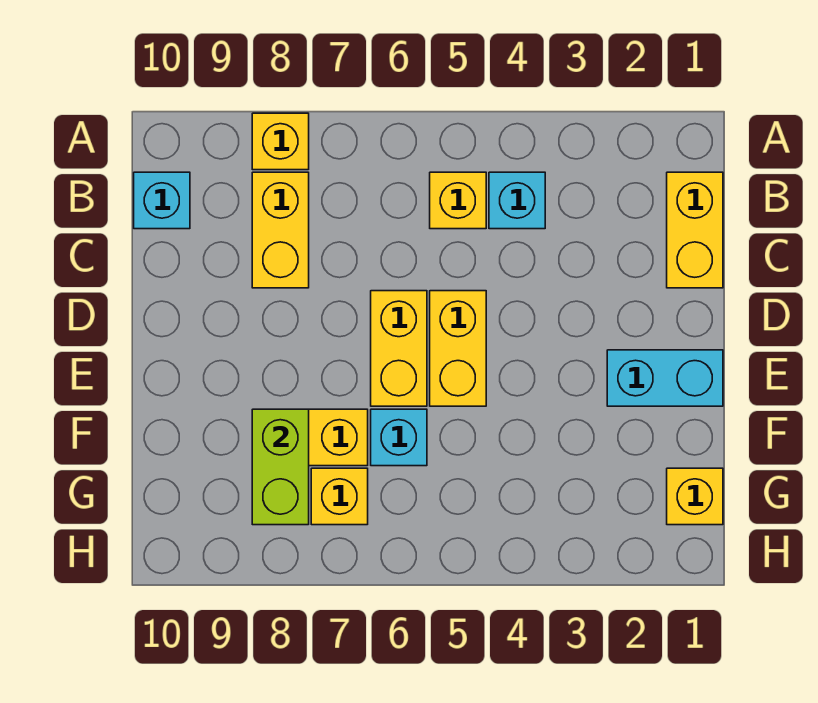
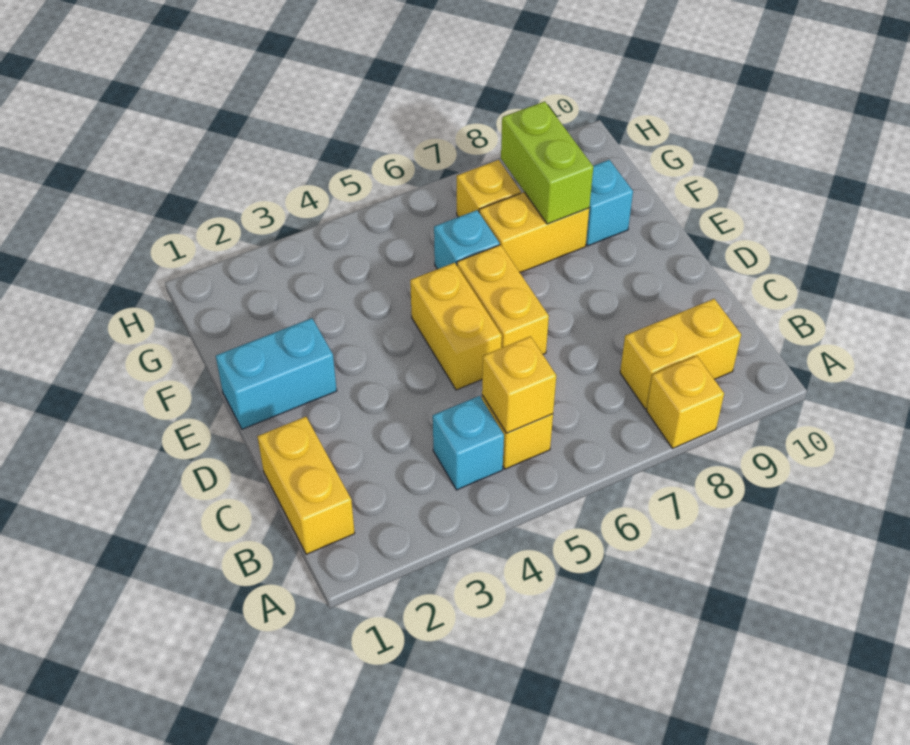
yellow brick B8:C8 level 1 -> yellow brick B8:B9 level 1
cyan brick B10 level 1 -> cyan brick F9 level 1
yellow brick G1 level 1 -> yellow brick B5 level 2

